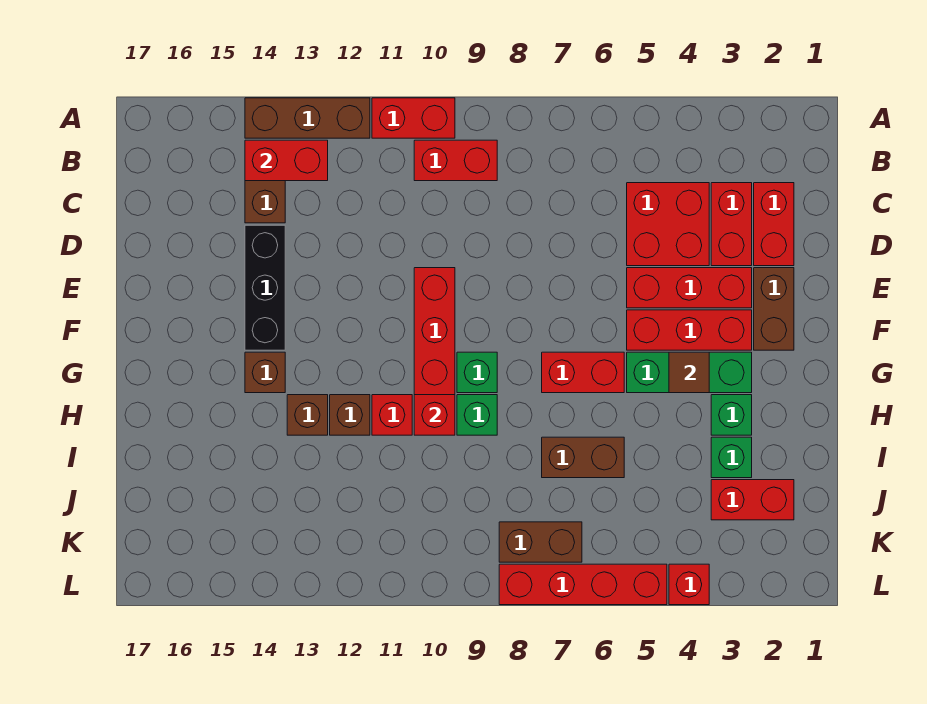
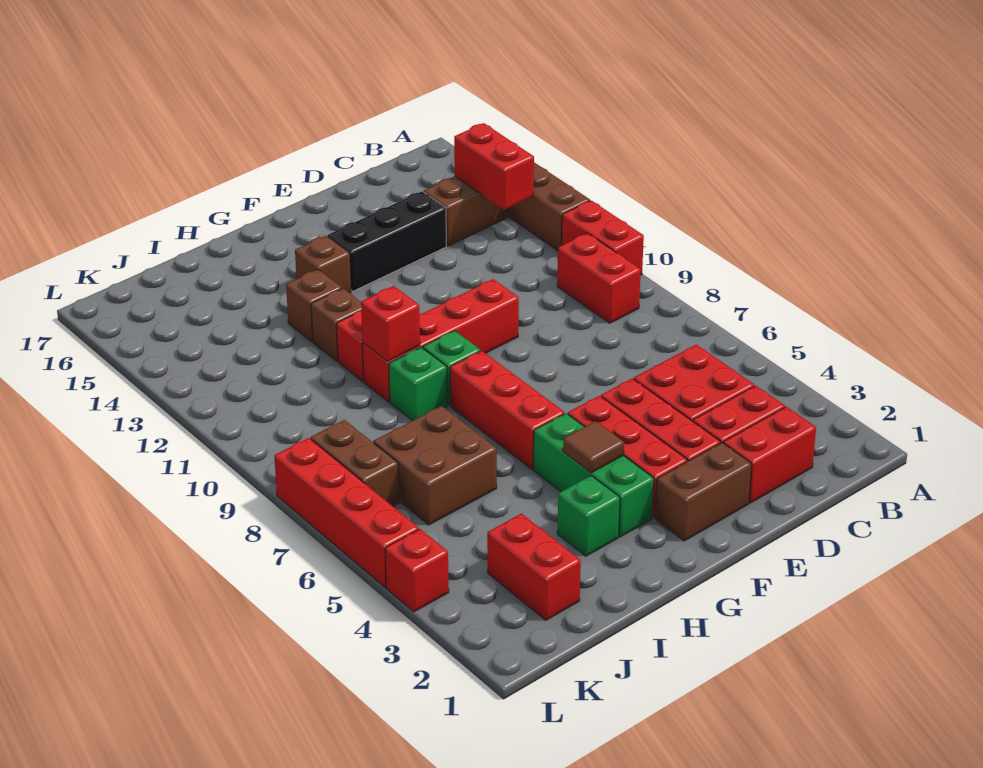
red brick G6:G7 level 1 -> red brick G6:G8 level 1
green brick I3 level 1 -> none
brown brick I6:I7 level 1 -> brown brick I6:J7 level 1

